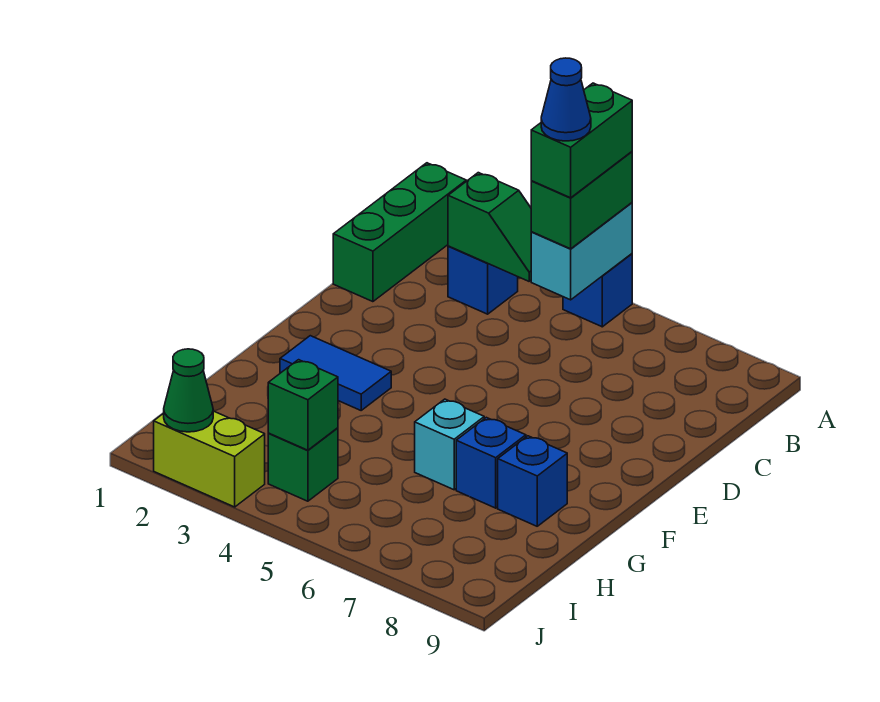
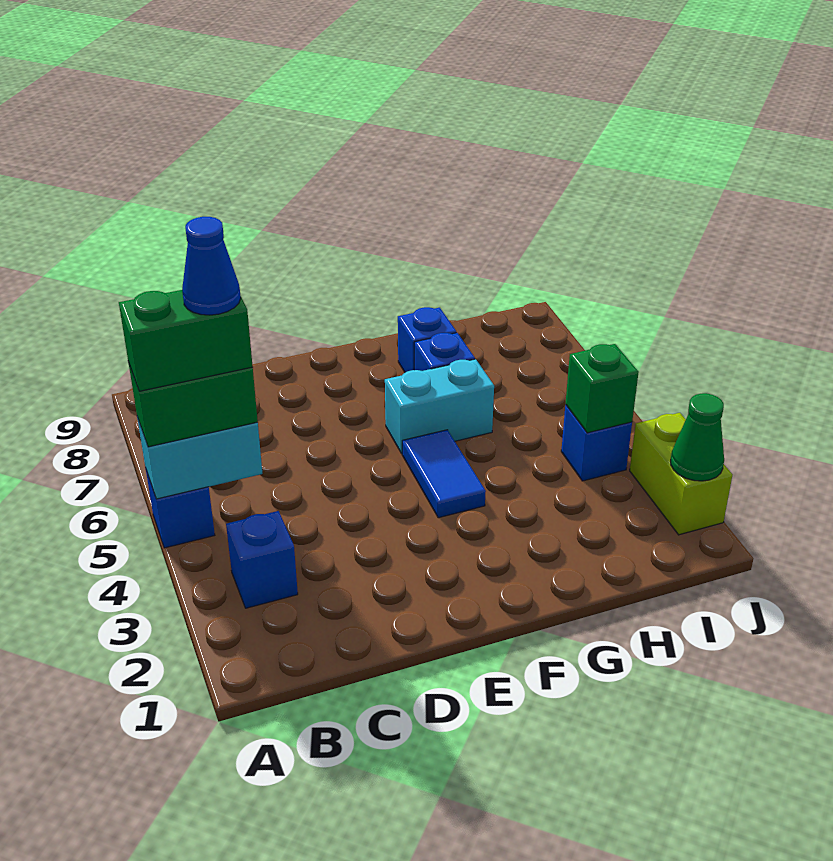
green brick A1:C1 level 1 -> none
green slope B3:B4 level 2 top 3 -> none
blue tile F2:F3 level 1 -> blue tile F4:F5 level 1
cyan brick G6 level 1 -> cyan brick F6:G6 level 1
green brick I4 level 1 -> blue brick I4 level 1

